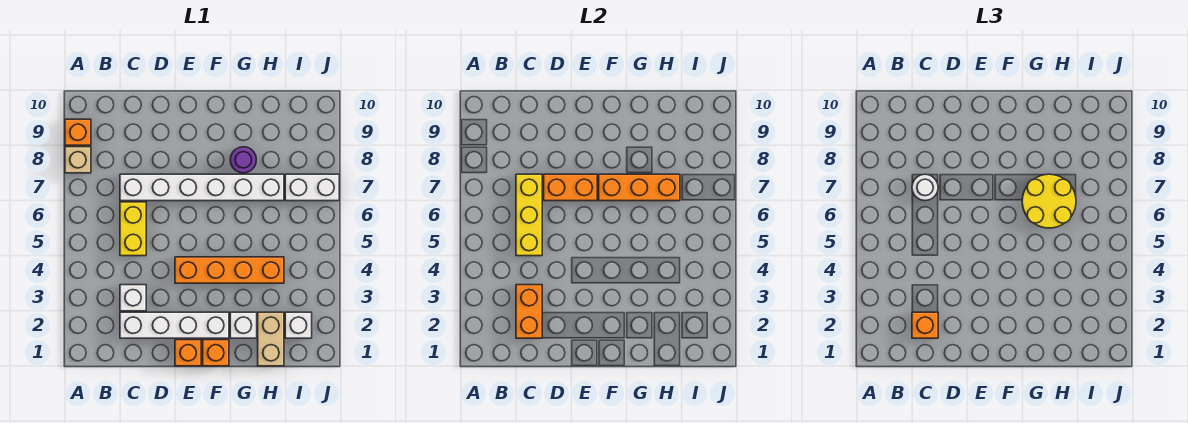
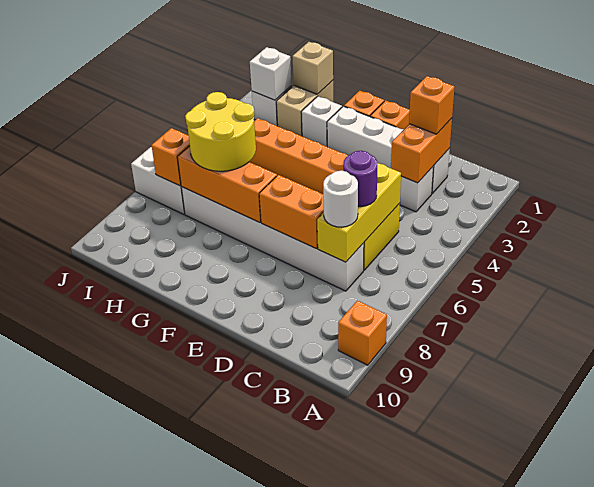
tan brick A8 level 1 -> tan brick H1 level 2
purple round brick G8 level 1 -> purple round brick C6 level 3
none -> white brick I2 level 2
none -> orange brick I7 level 2

